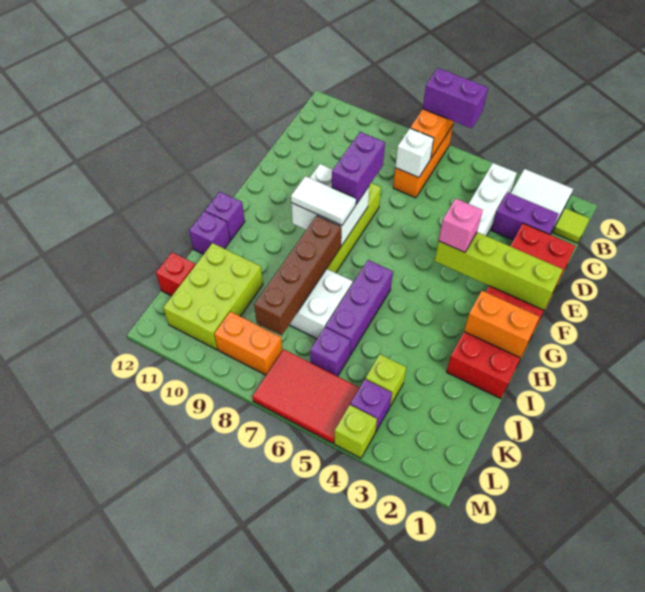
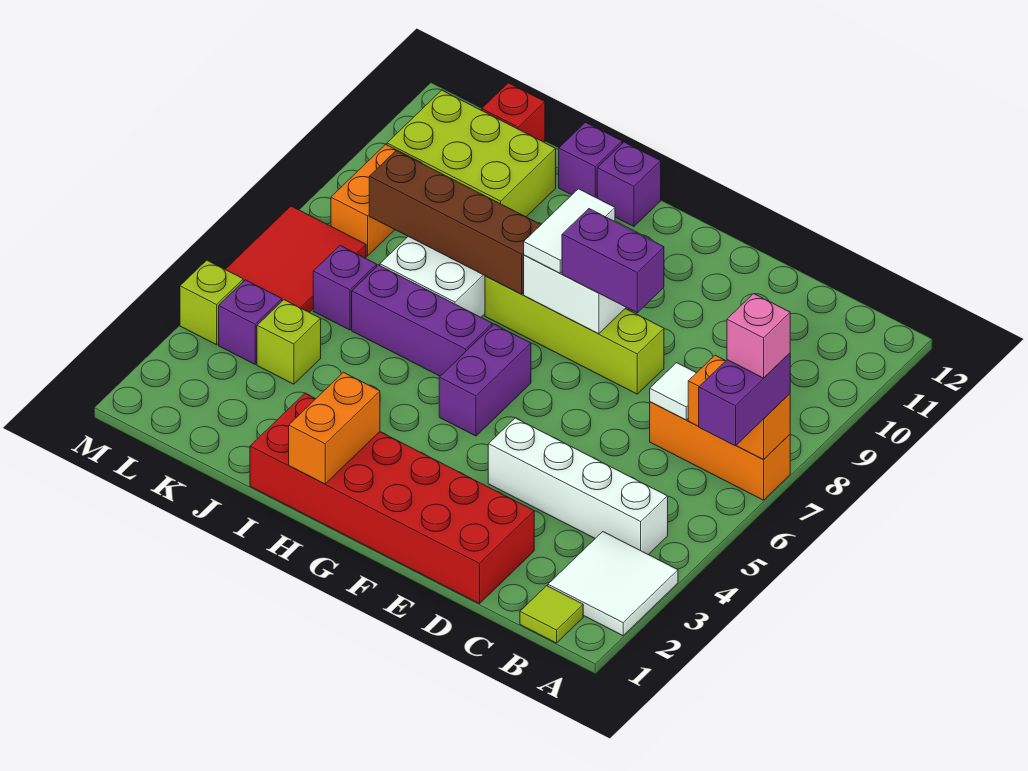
purple brick C2:C3 level 1 -> purple brick G5:G6 level 1
white brick C7 level 2 -> white tile C7 level 2
lime brick F1:F4 level 2 -> none
pink brick F4 level 3 -> pink brick A7 level 4

